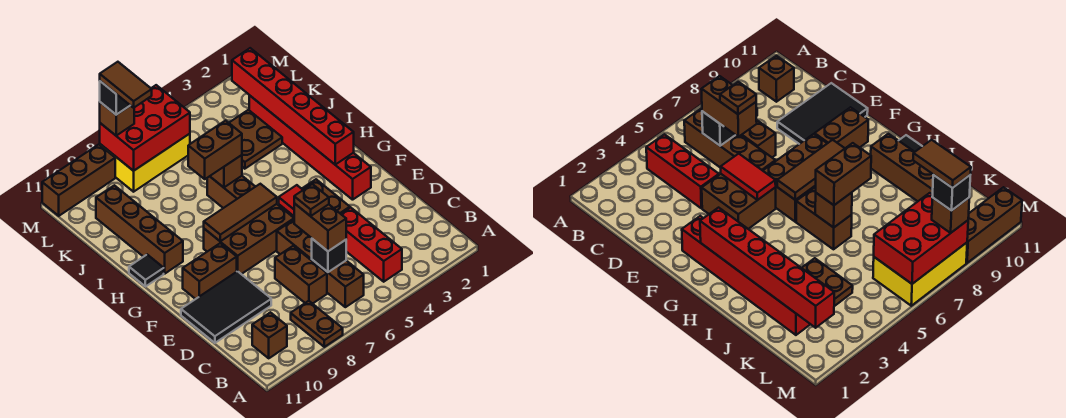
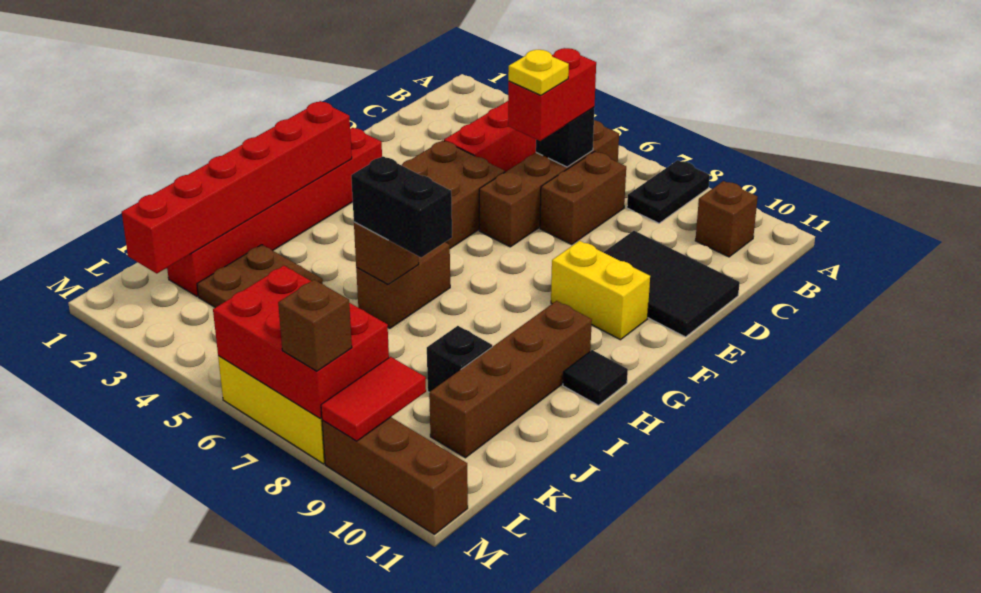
brown plate A8:B8 level 1 -> black plate A8:B8 level 1
brown brick C6:D6 level 3 -> red brick C6:D6 level 3
brown plate D6 level 4 -> yellow plate D6 level 4
red tile E5:F5 level 2 -> red tile L9:M9 level 2
brown brick F6:G8 level 1 -> none
brown brick F9:F10 level 1 -> yellow brick F9:F10 level 1
brown tile G6:G8 level 2 -> none
brown brick I6:I7 level 3 -> black brick I6:I7 level 3
brown tile L8:M8 level 5 -> none
black brick M8 level 4 -> black brick J9 level 1

